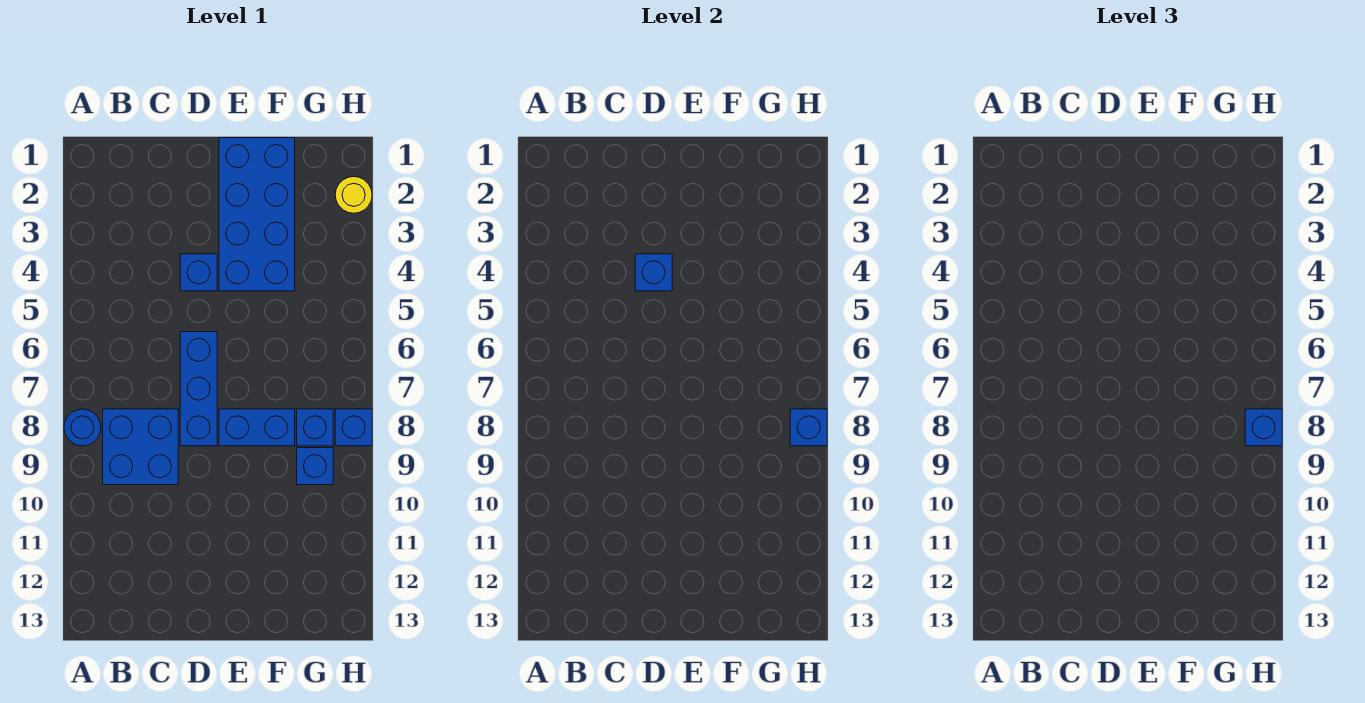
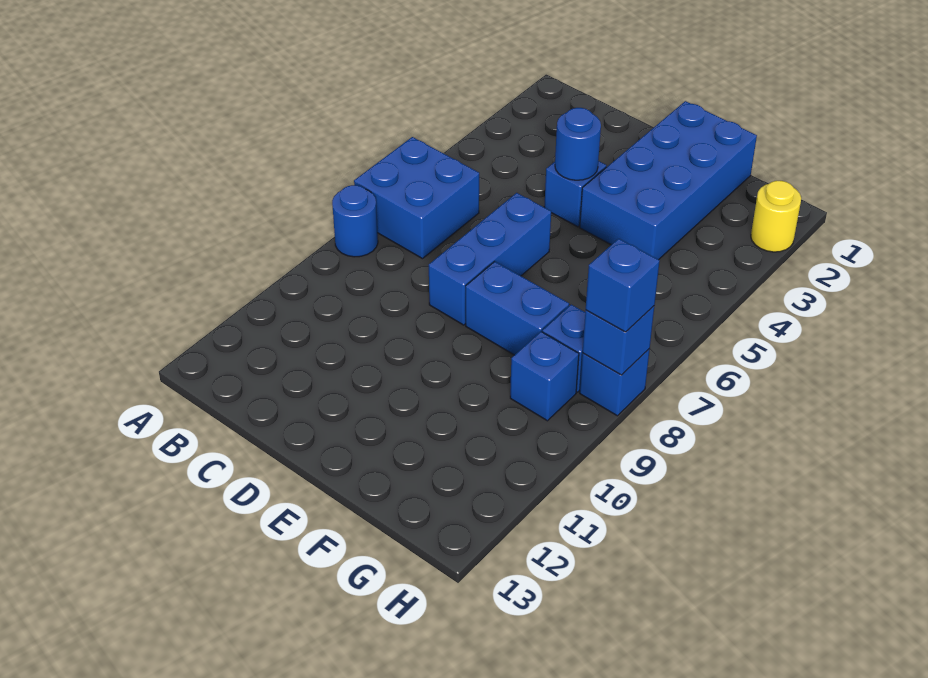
blue brick B8:C9 level 1 -> blue brick A6:B7 level 1
blue brick D4 level 2 -> blue round brick D4 level 2

